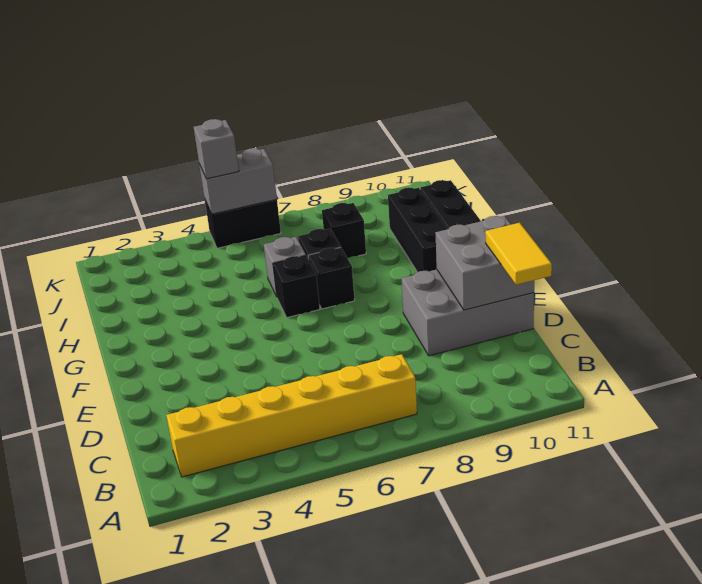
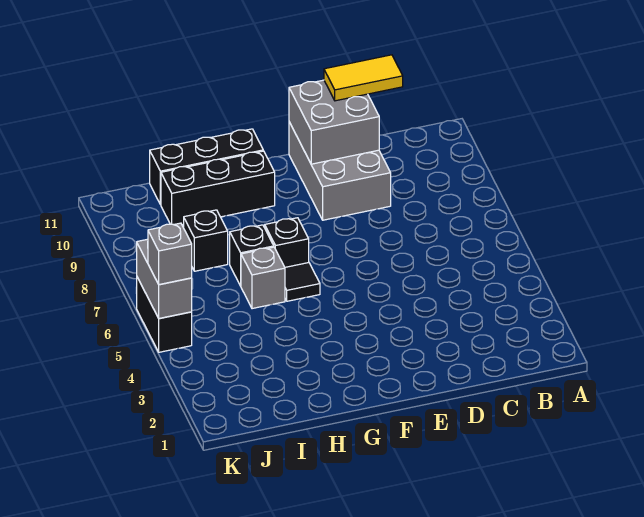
yellow brick B2:B7 level 1 -> none
black brick G6 level 1 -> black tile G6 level 1

